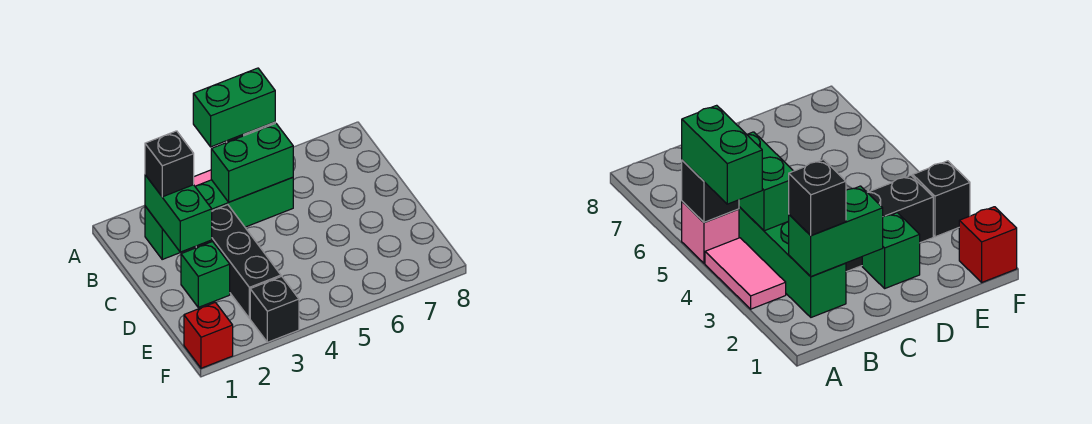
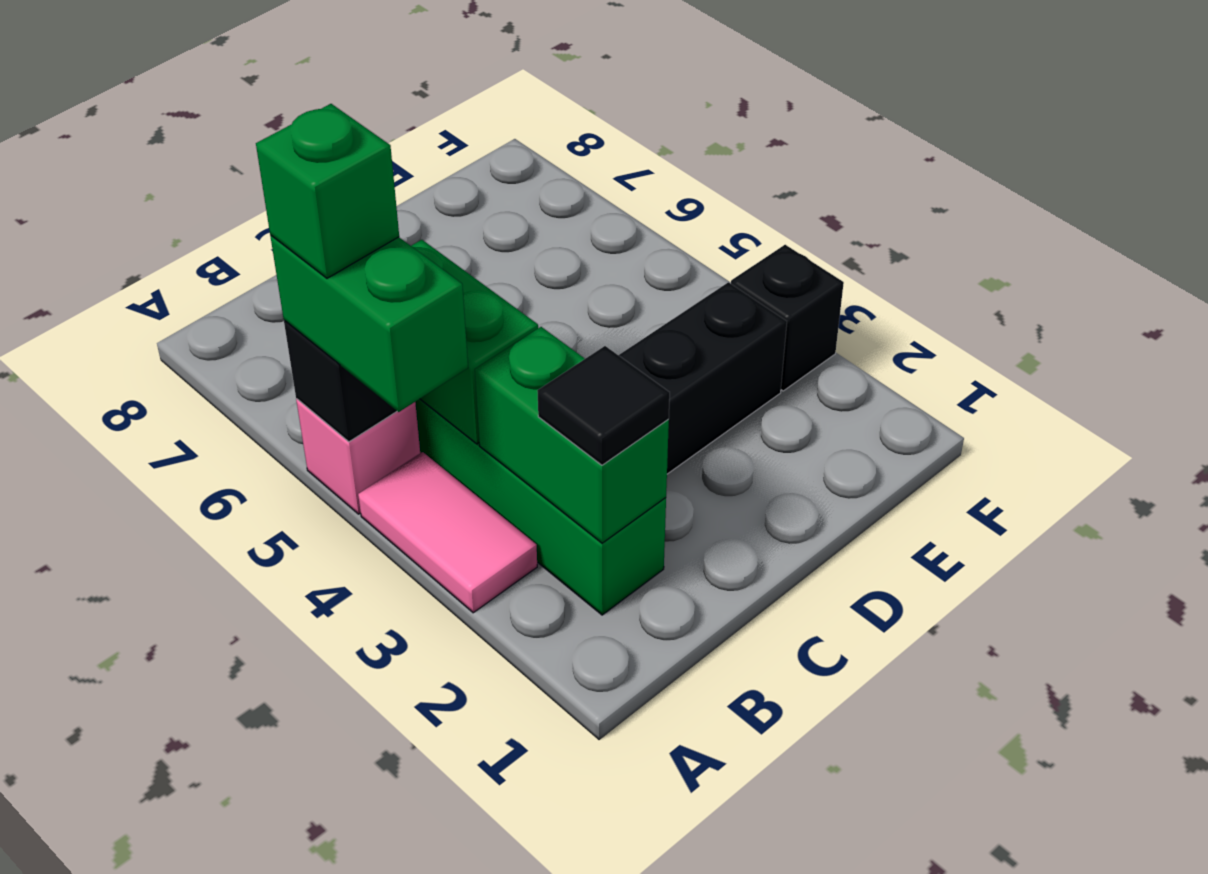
green brick B2:C2 level 2 -> green brick B2:B3 level 2
black brick B2 level 3 -> black tile B2 level 3
green brick D2 level 1 -> green brick A5 level 4
red brick F1 level 1 -> none

